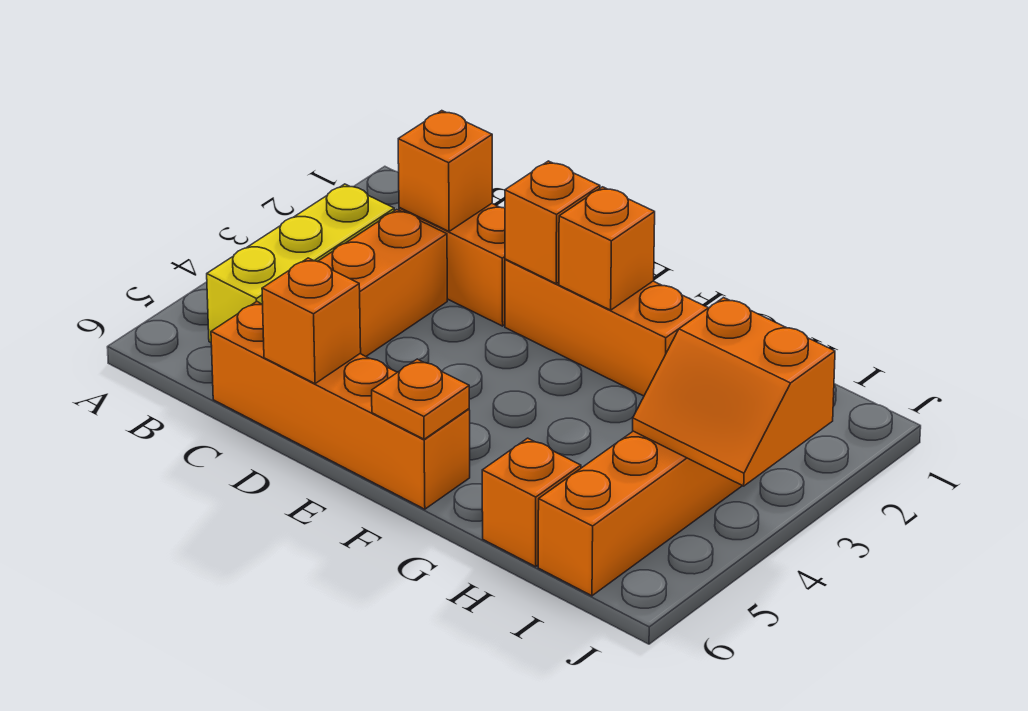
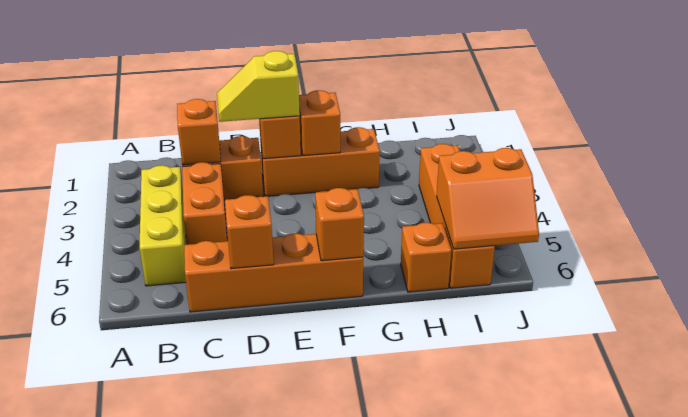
none -> yellow slope D2:E2 level 3 top E
orange plate F6 level 2 -> orange brick F6 level 2
orange slope I3:J4 level 2 top 3 -> orange slope I5:J6 level 2 top 5

